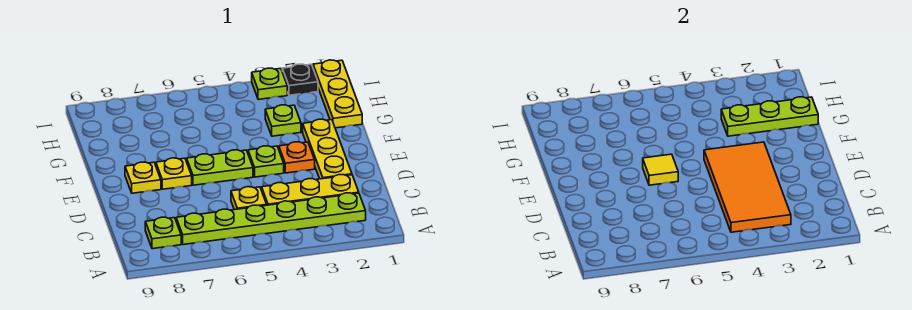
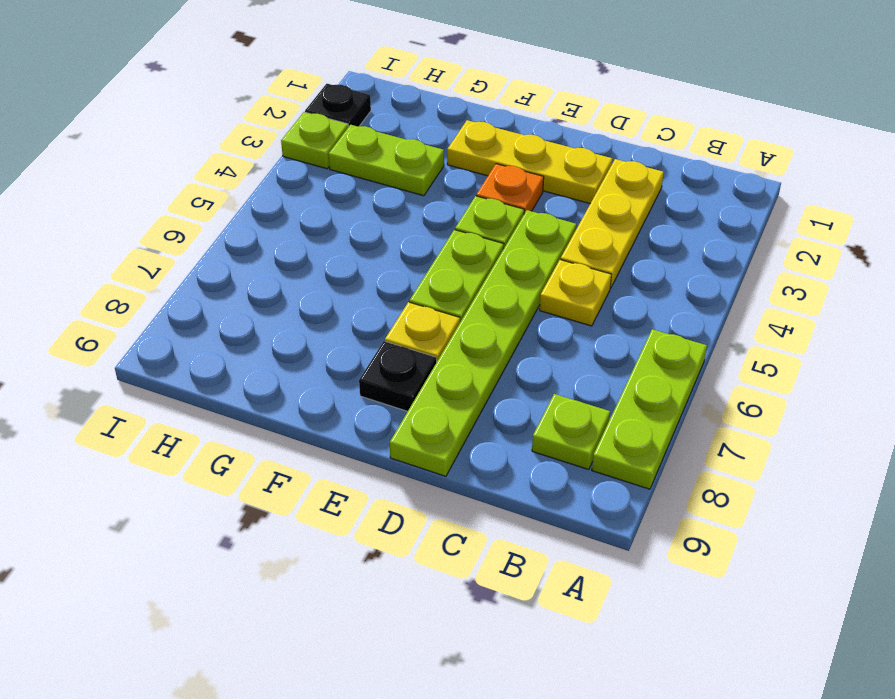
lime plate B2:B7 level 1 -> lime plate D4:D9 level 1
orange tile B3:E4 level 2 -> none
yellow tile E6 level 2 -> none
yellow plate E8 level 1 -> black plate E8 level 1
yellow plate G1:I1 level 1 -> none
lime plate G1:G3 level 2 -> lime plate A6:A8 level 1
lime plate G3 level 1 -> lime plate G3:H3 level 1

